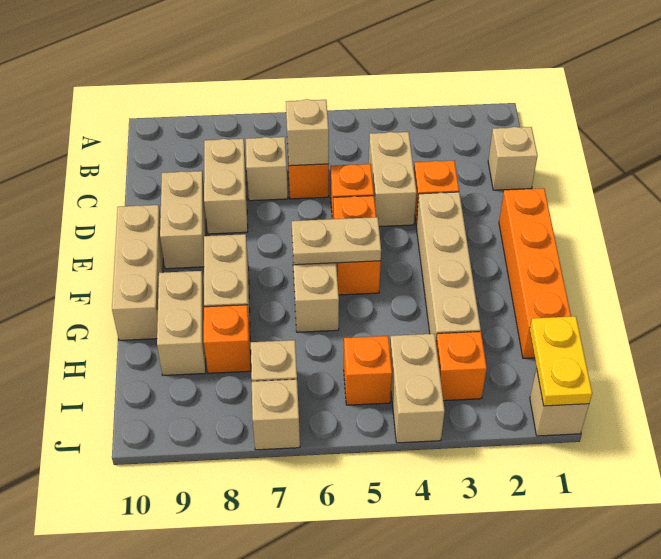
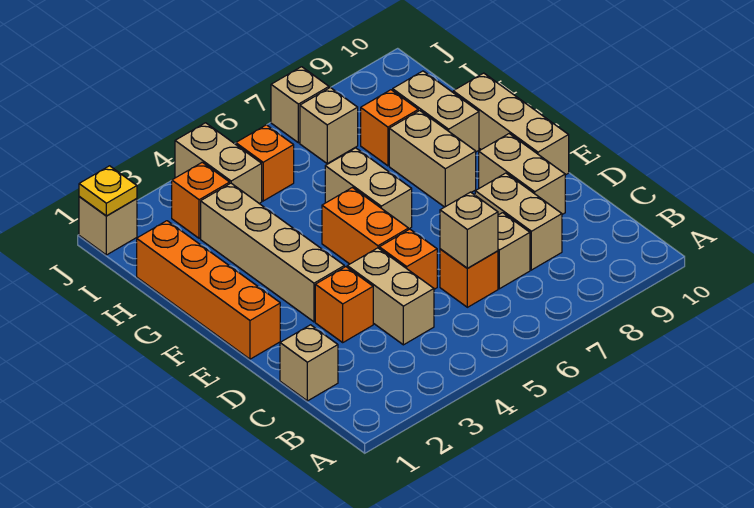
tan plate F5:F6 level 2 -> none
yellow plate I1:J1 level 2 -> yellow plate J1 level 2

